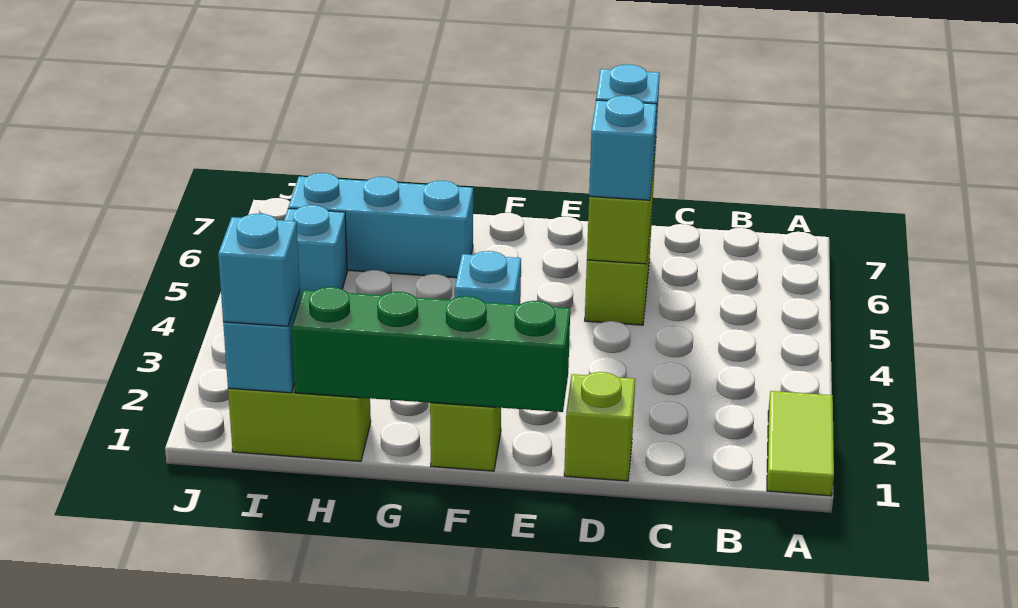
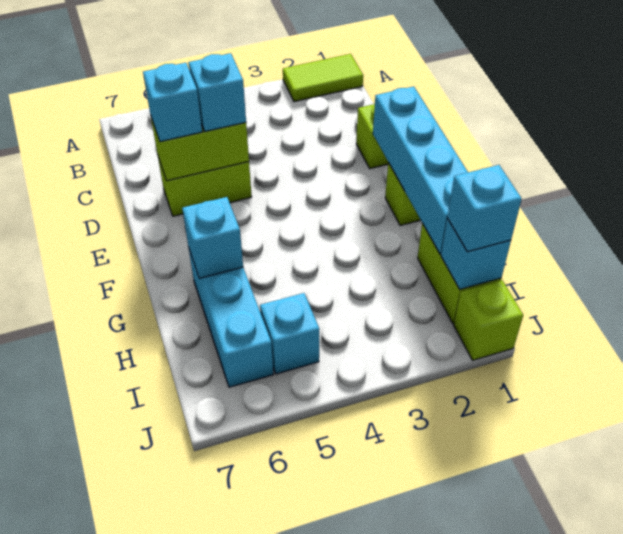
green brick E1:H1 level 2 -> cyan brick E1:H1 level 2
cyan brick F4 level 1 -> cyan brick G6 level 2
none -> lime brick J1 level 1

